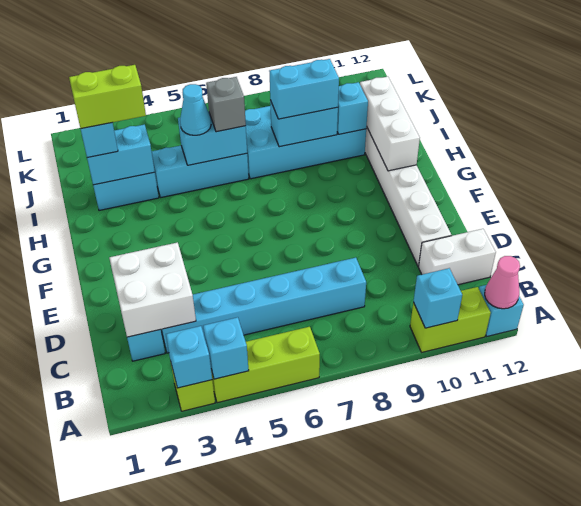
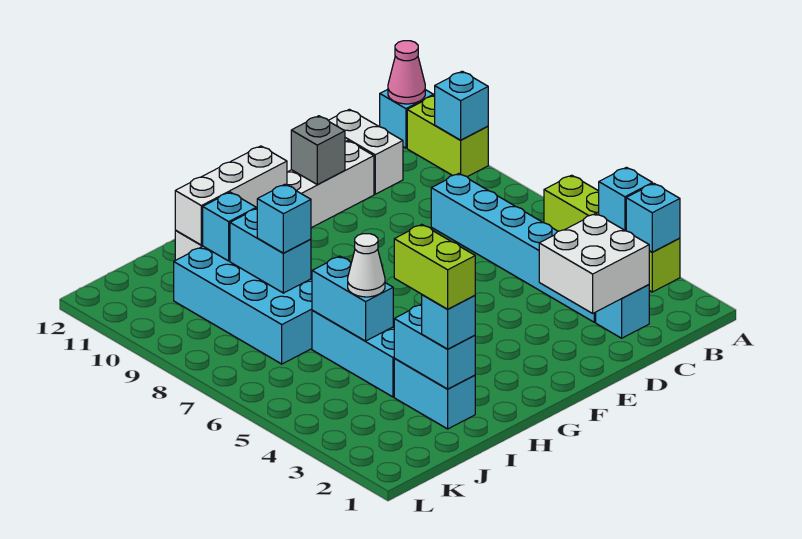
cyan cone I5 level 3 -> white cone I5 level 3
grey brick I6 level 3 -> grey brick E11 level 2
cyan brick I8:I9 level 3 -> cyan brick I8 level 3

